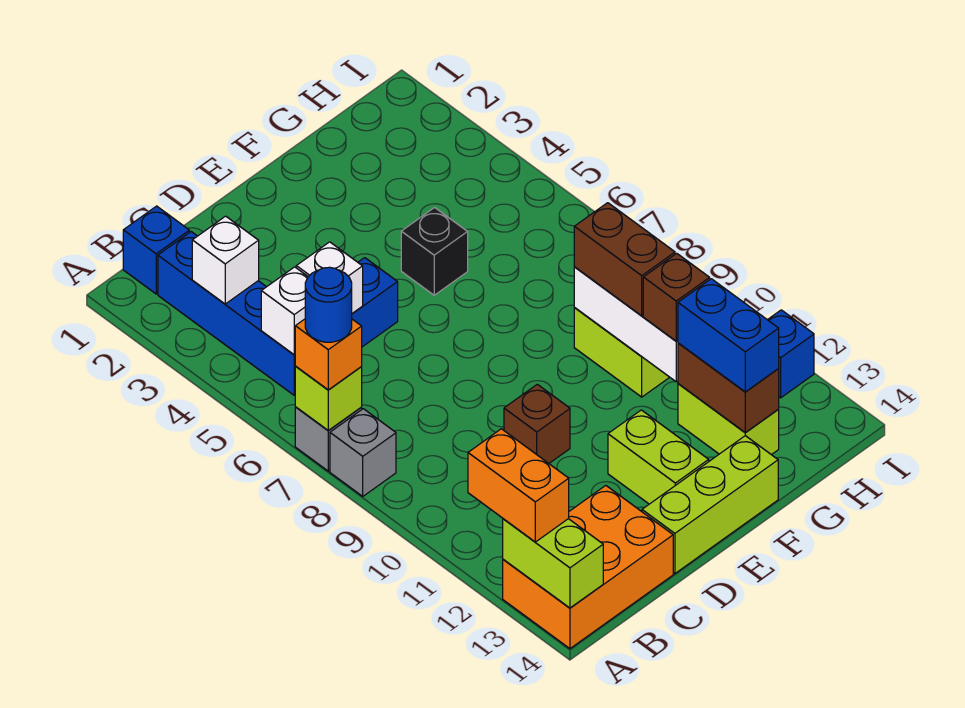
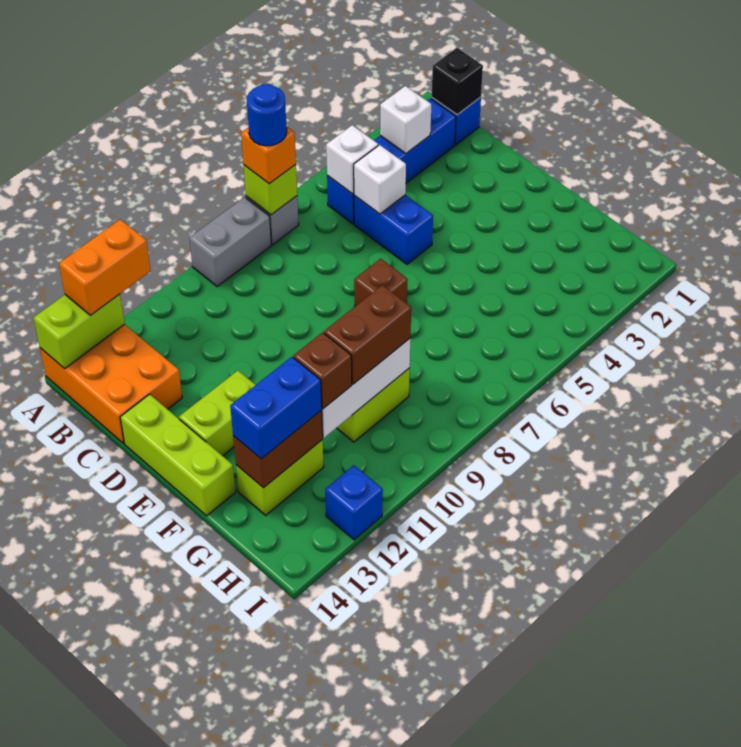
grey brick A8 level 1 -> grey brick A8:A9 level 1
brown brick D10 level 1 -> brown brick E7 level 1
black brick F5 level 1 -> black brick B1 level 2

